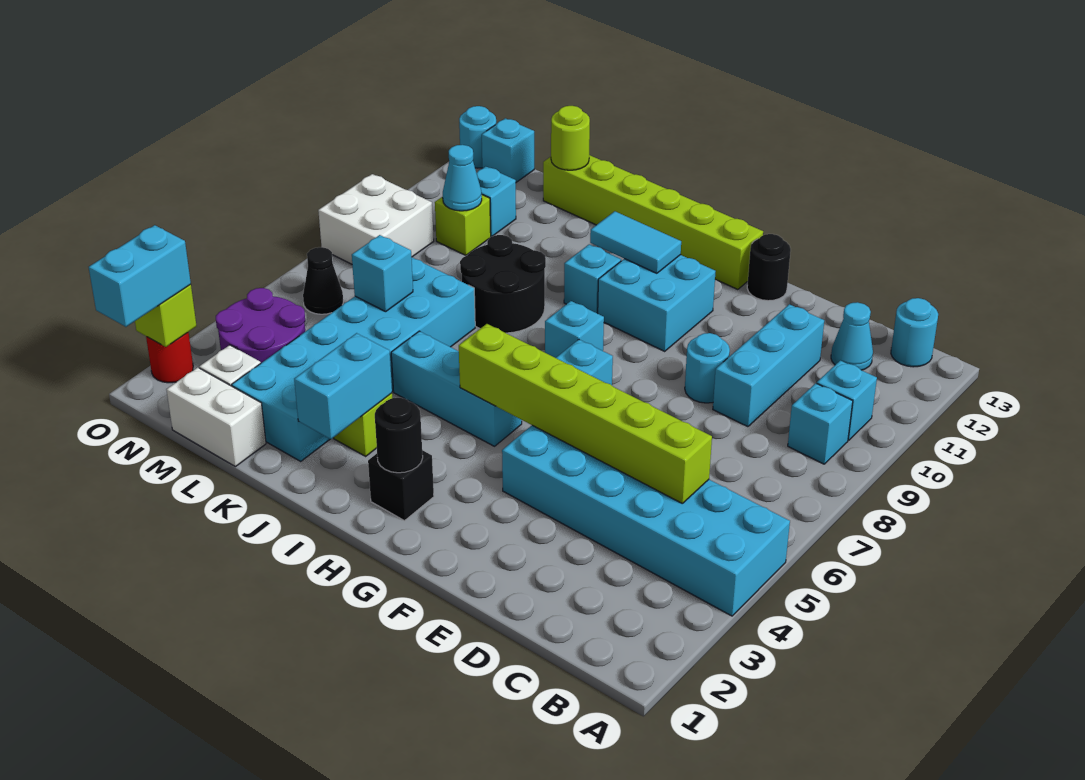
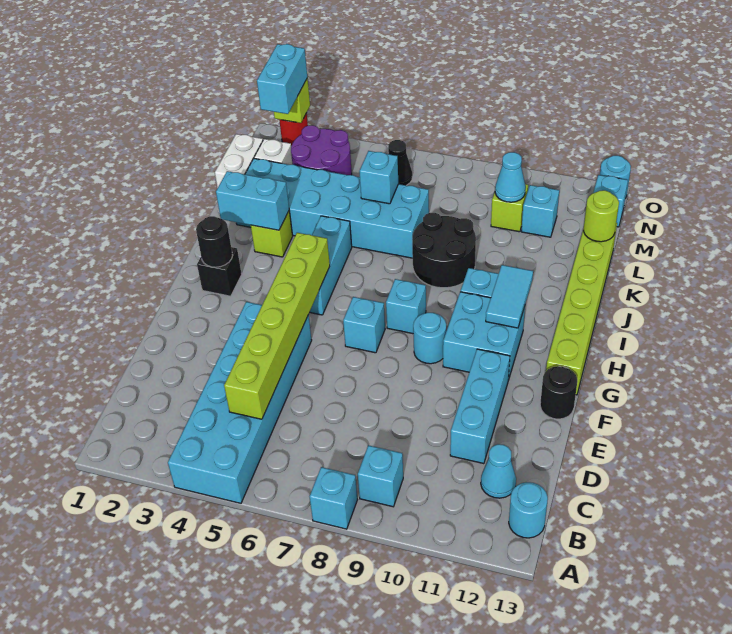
cyan brick B10 level 1 -> cyan brick A8 level 1
cyan brick D9:D11 level 1 -> cyan brick D11:F11 level 1
cyan round brick E9 level 1 -> cyan round brick G9 level 1
white brick N8:O9 level 1 -> none
cyan brick O1:O2 level 3 -> cyan brick N2:O2 level 3

